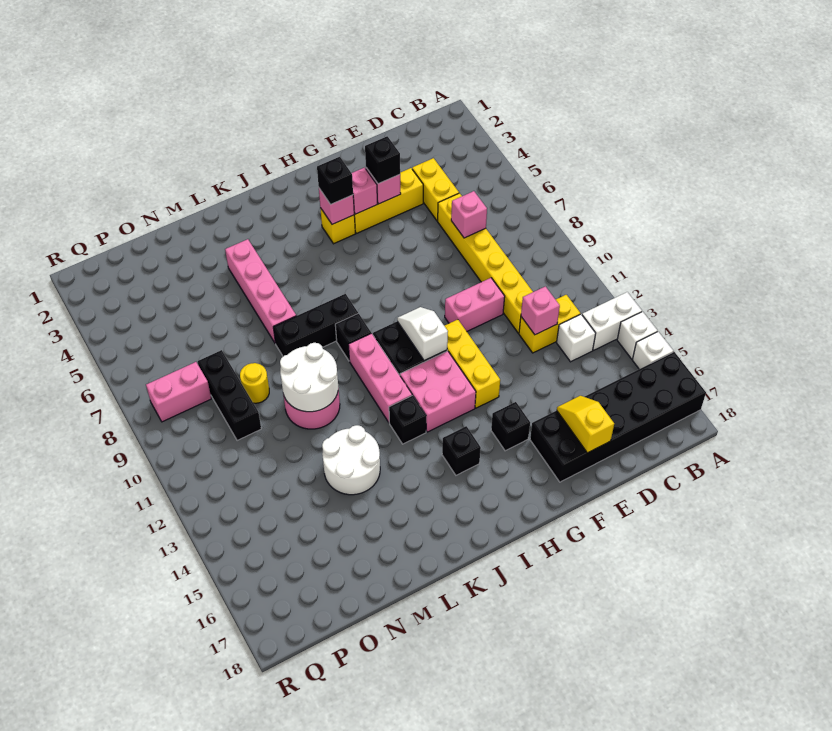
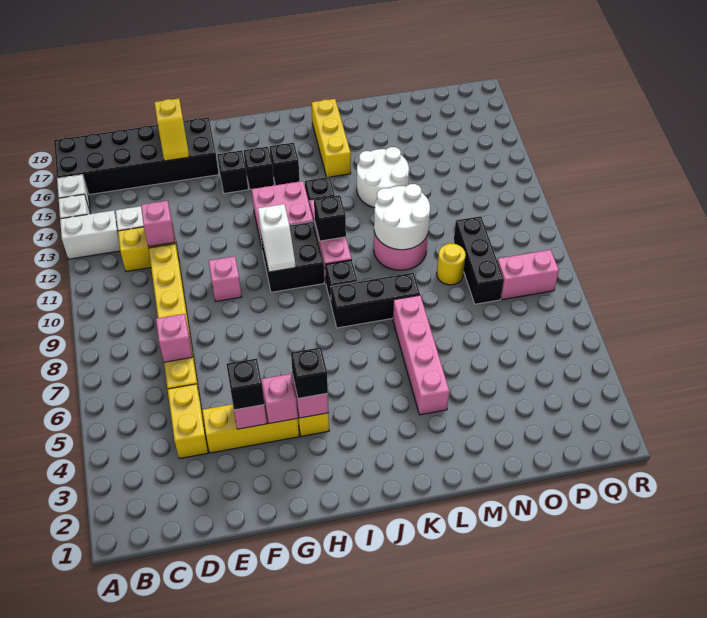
pink brick E10:F10 level 1 -> pink brick F10 level 1
yellow brick G11:G13 level 1 -> yellow brick K15:K17 level 1
none -> black brick H15 level 1
none -> black brick J11 level 2

